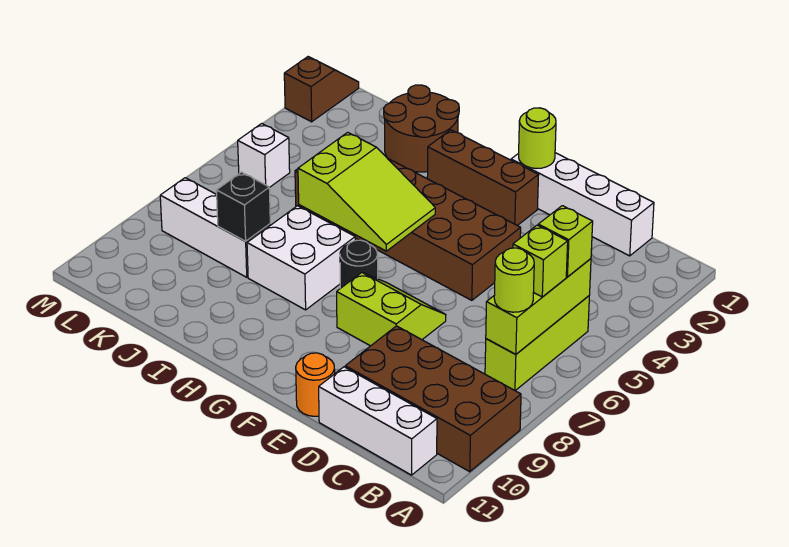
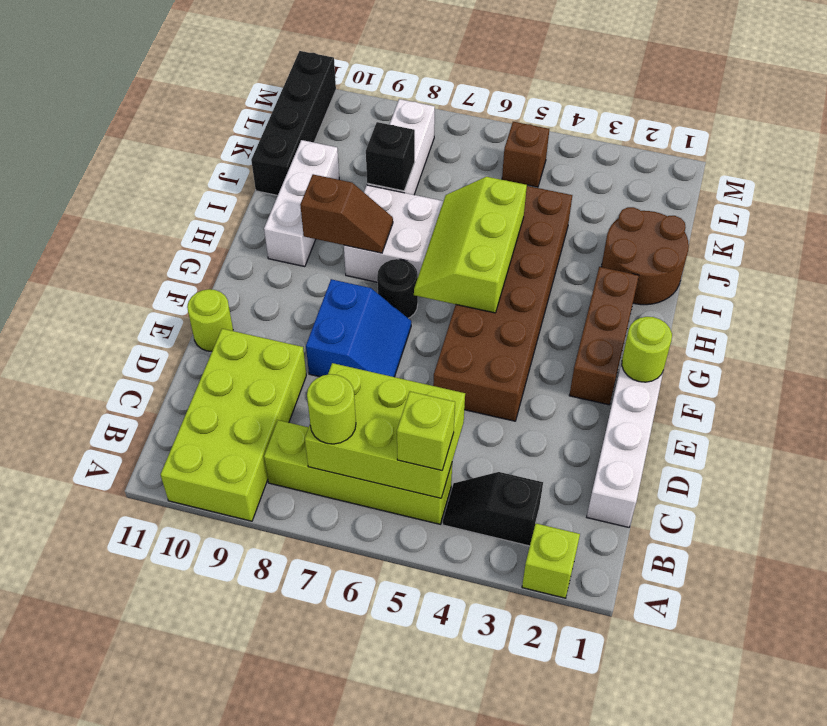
brown brick A9:D10 level 1 -> lime brick A9:D10 level 1
none -> black slope B3:B4 level 1 top 3
lime brick B5:B7 level 1 -> lime brick B5:B8 level 1
lime brick B5:B7 level 2 -> lime brick B5:C7 level 2
lime brick B6 level 3 -> lime brick A2 level 1
white brick B11:D11 level 1 -> white brick H10:J10 level 1
lime slope E7:F8 level 1 top 8 -> blue slope E7:F8 level 1 top 8
orange round brick E11 level 1 -> lime round brick E11 level 1
lime slope G5:I6 level 2 top I -> lime slope G5:I6 level 2 top 5
none -> black brick J11:M11 level 1
white brick L5 level 1 -> brown brick L5 level 1
brown slope M1:M2 level 1 top 2 -> brown slope H8:H9 level 2 top 9

